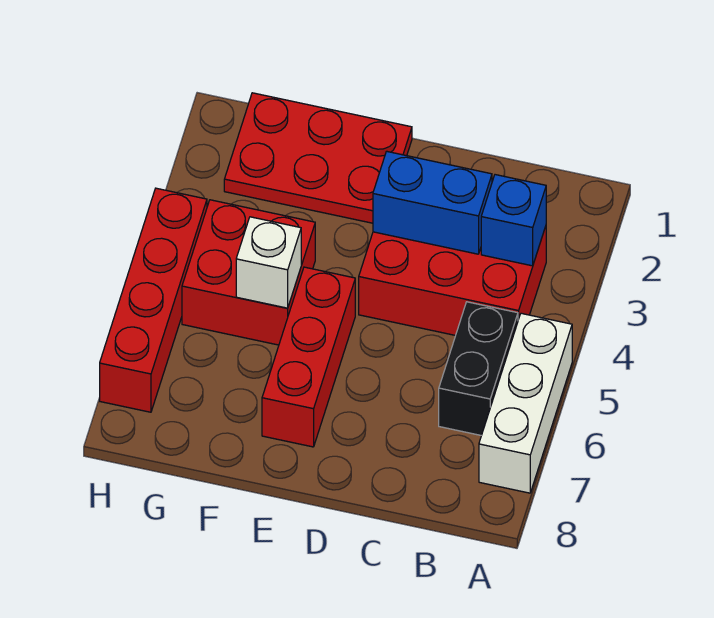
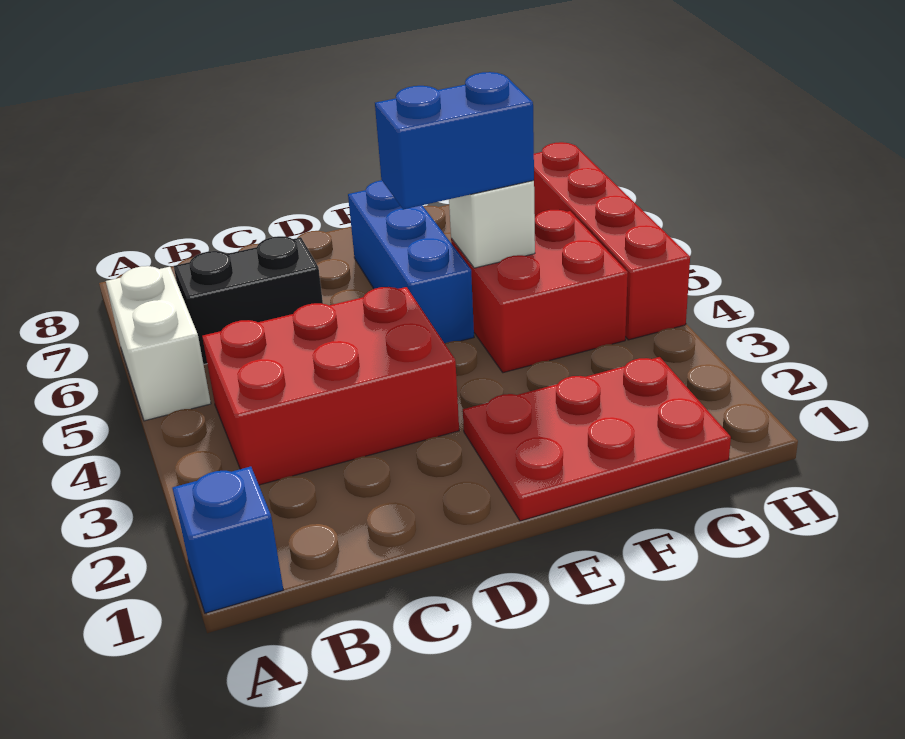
white brick A5:A7 level 1 -> white brick A5:A6 level 1
blue brick B3 level 2 -> blue brick A1 level 1
black brick B5:B6 level 1 -> black brick B6:C6 level 1
blue brick C3:D3 level 2 -> blue brick E5:F5 level 3
red brick E5:E7 level 1 -> blue brick E5:E7 level 1

